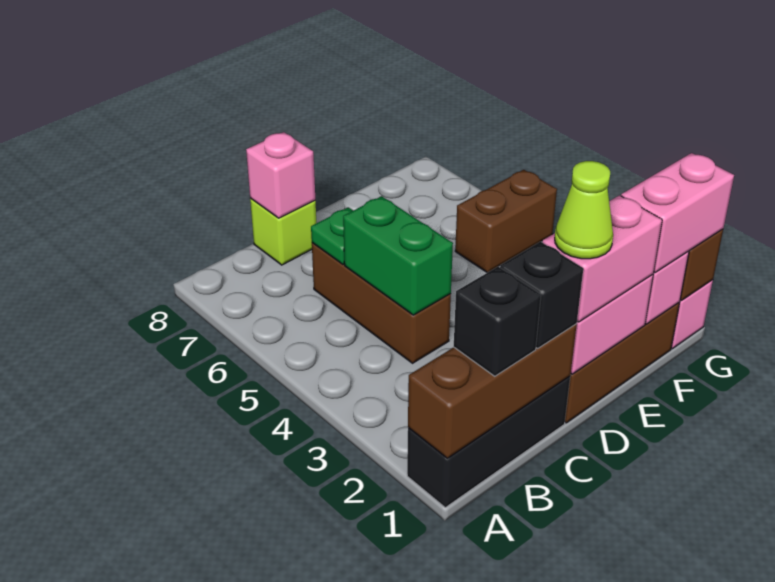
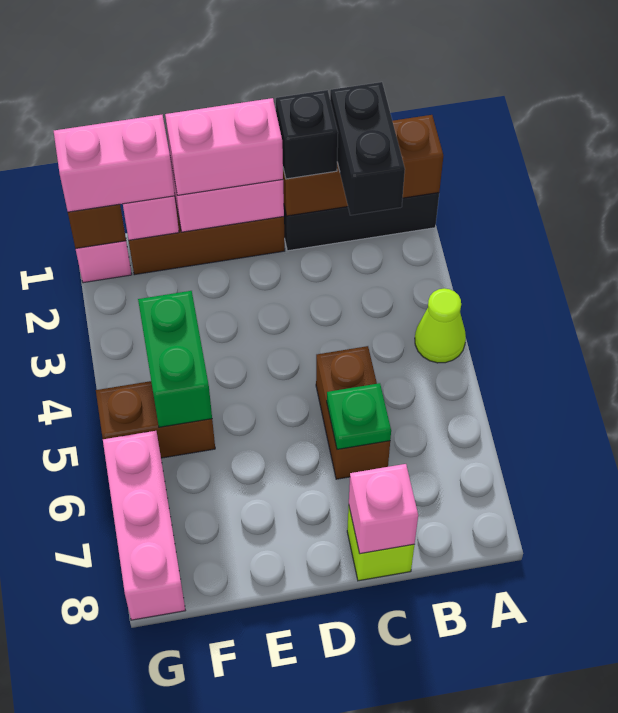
black brick B1 level 3 -> black brick B1:B2 level 3
brown brick C4:C6 level 1 -> brown brick C5:C6 level 1
green brick C4:C5 level 2 -> green brick F4:F5 level 2
lime cone D1 level 4 -> lime cone A4 level 1
none -> pink brick G6:G8 level 1

